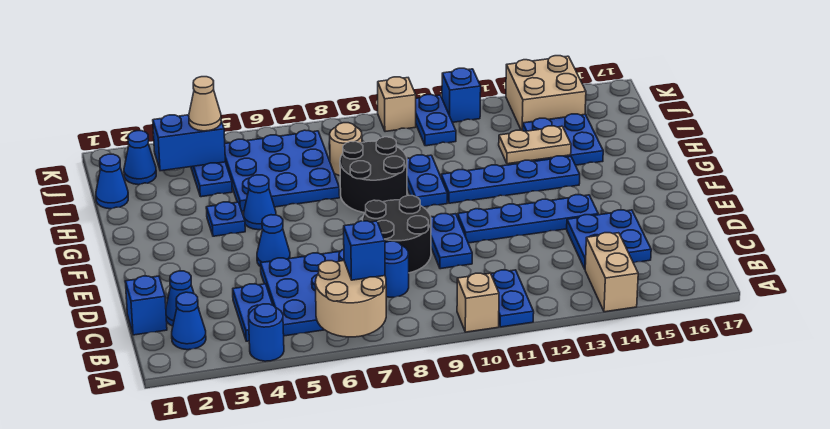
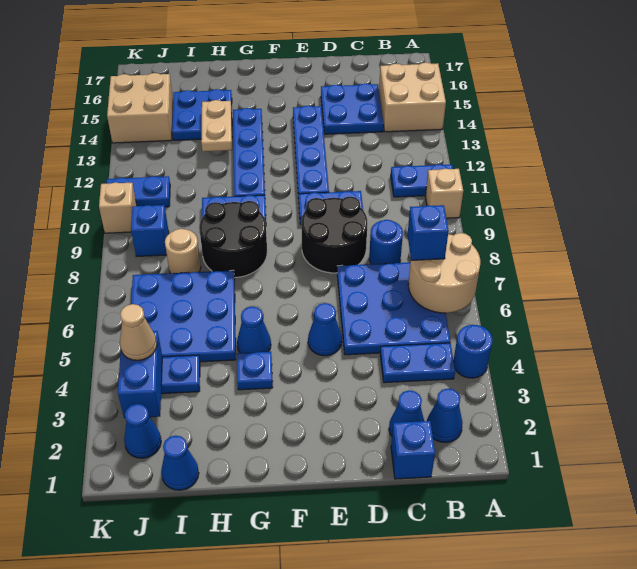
tan brick A14:B14 level 1 -> tan brick A14:B15 level 1
blue brick K12 level 1 -> blue brick J9 level 1

